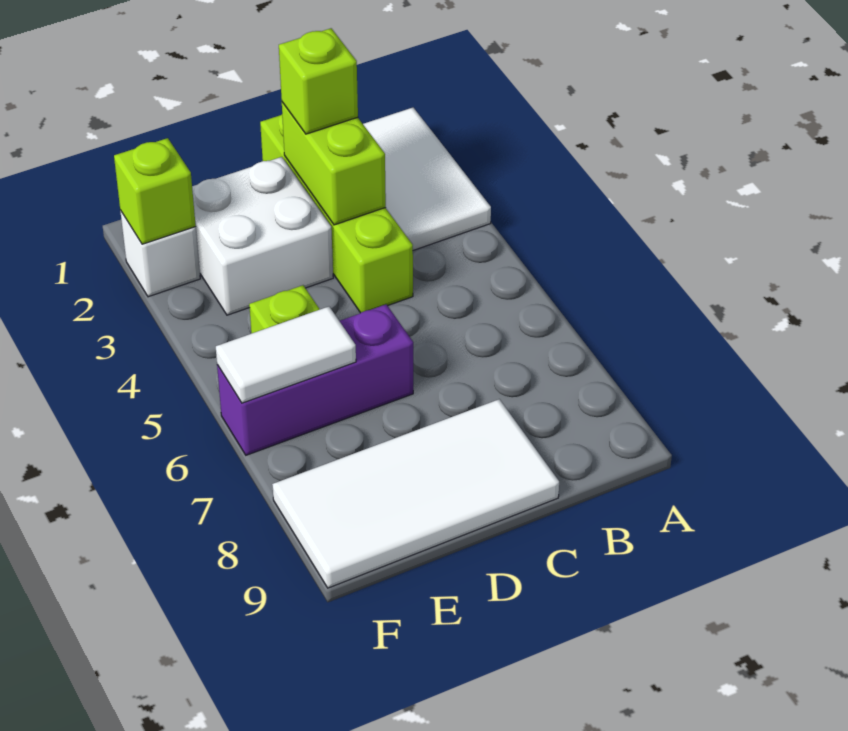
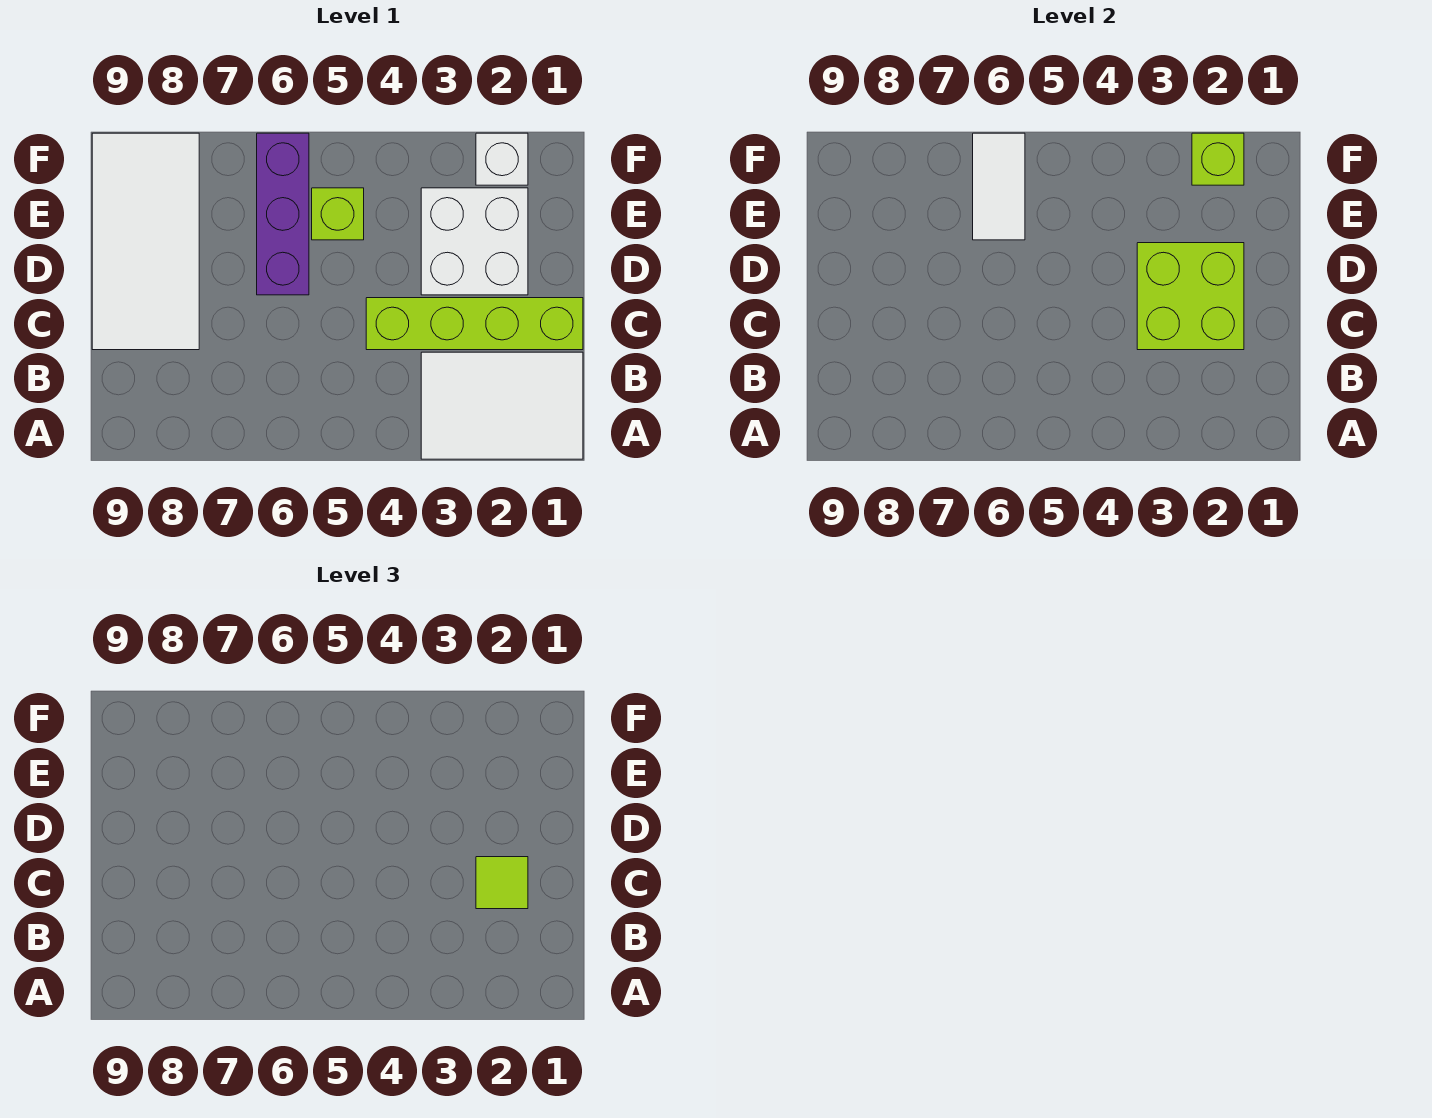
lime brick C2:C3 level 2 -> lime brick C2:D3 level 2
lime brick C2 level 3 -> lime tile C2 level 3

